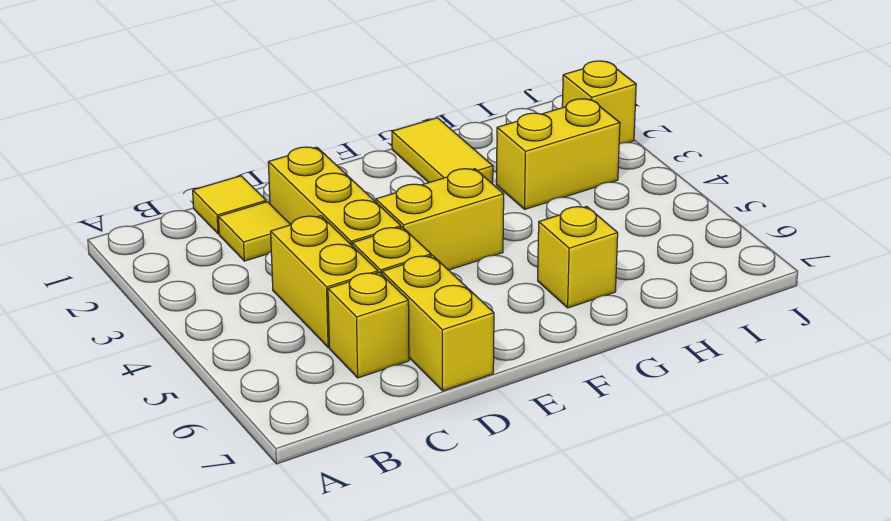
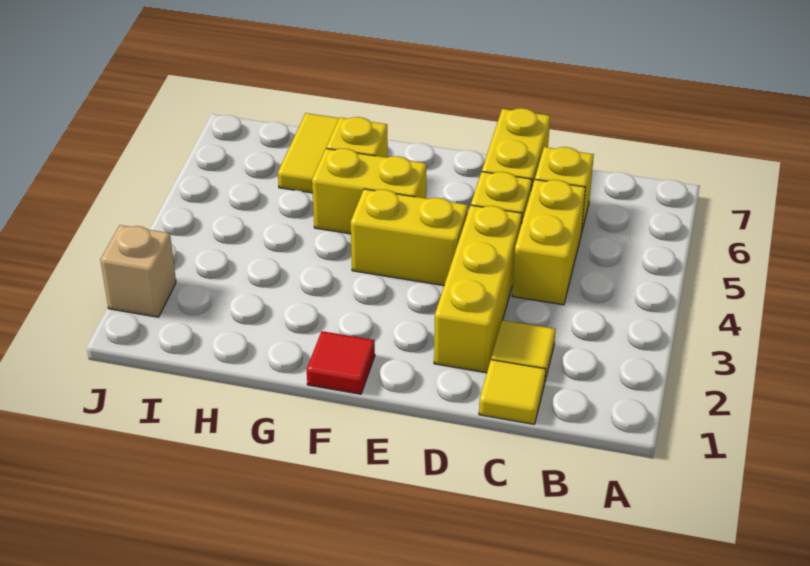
none -> red tile F1 level 1
yellow tile G1:G2 level 1 -> yellow tile H6:H7 level 1
yellow brick H3:I3 level 1 -> yellow brick F5:G5 level 1
yellow brick J2 level 1 -> tan brick J2 level 1

